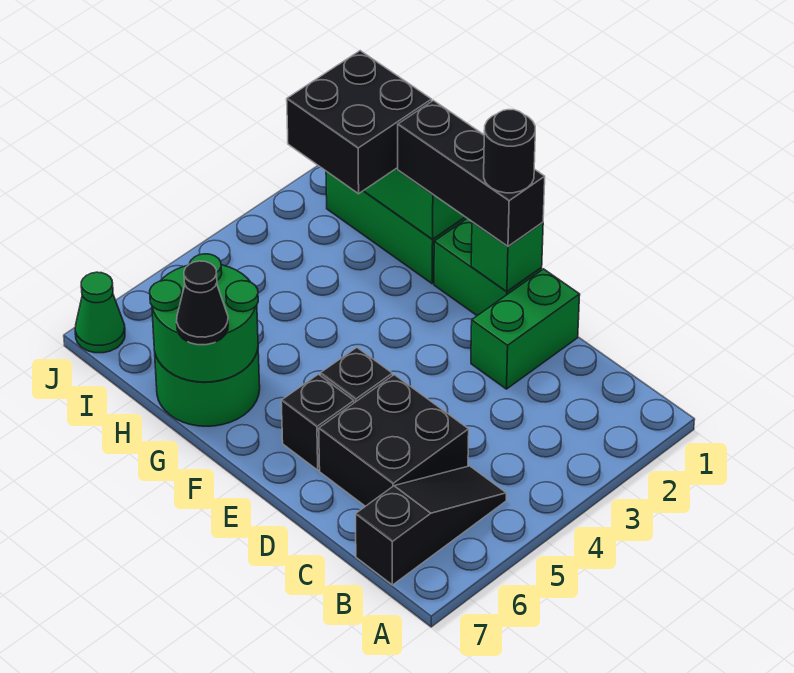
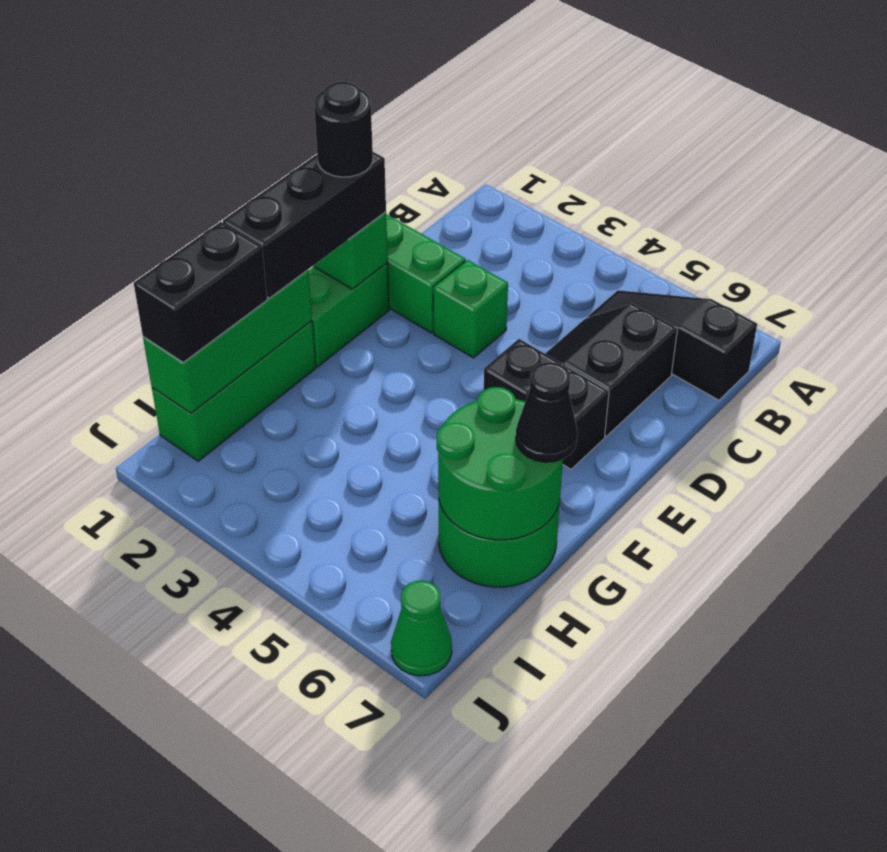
black brick C5:D6 level 1 -> black slope C5:D6 level 1 top 6
none -> green brick D3 level 1
black brick H1:I2 level 3 -> black brick H1:I1 level 3

